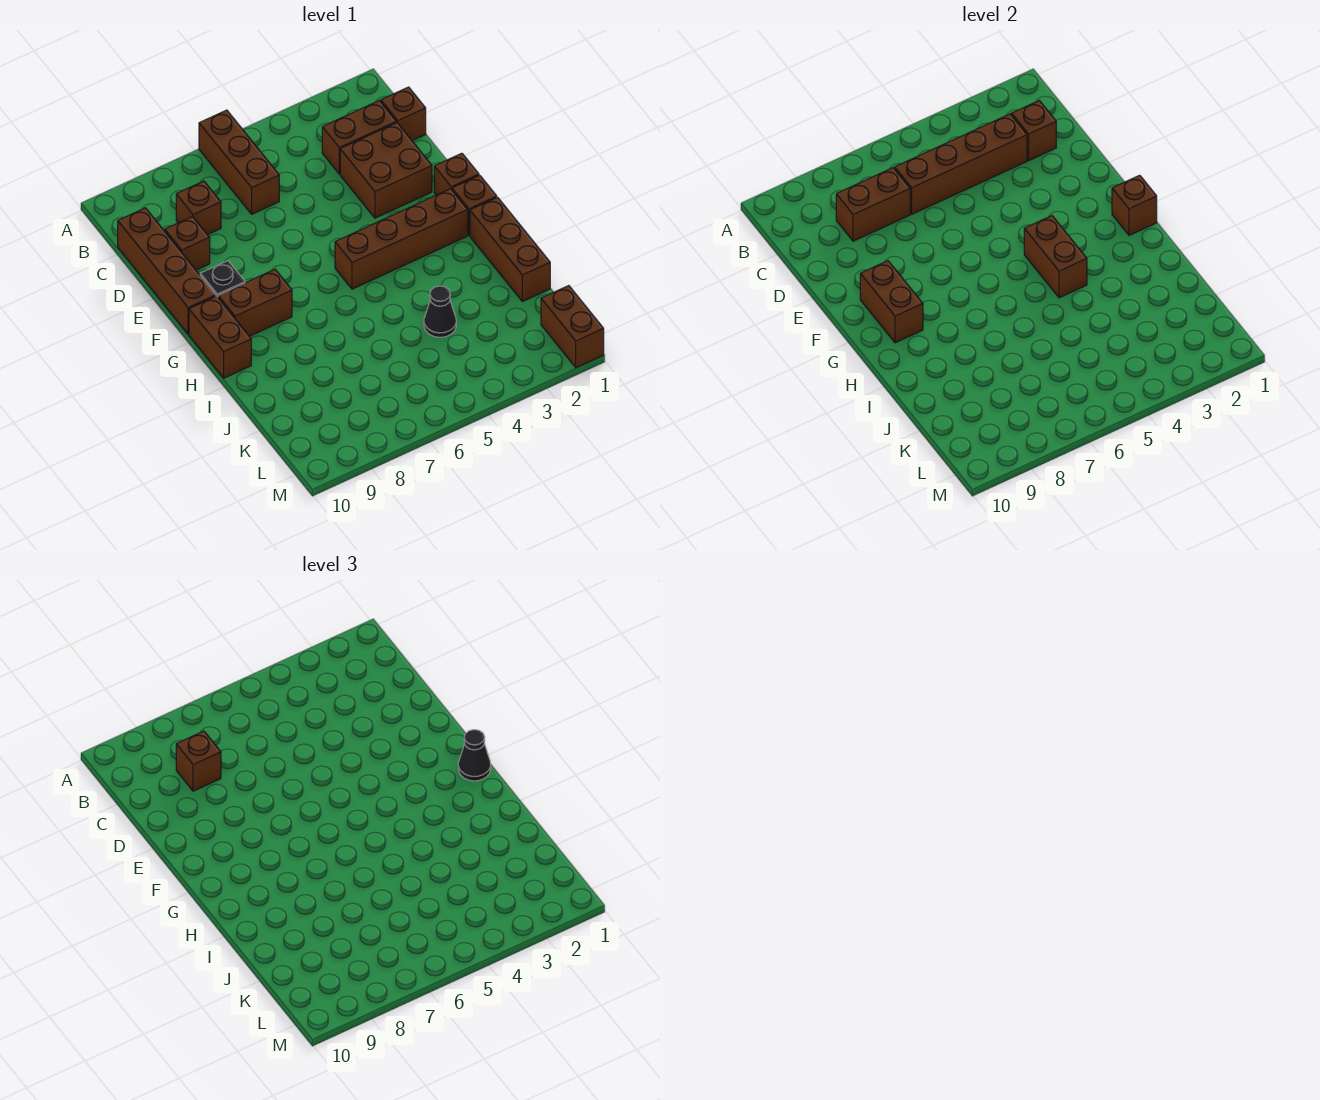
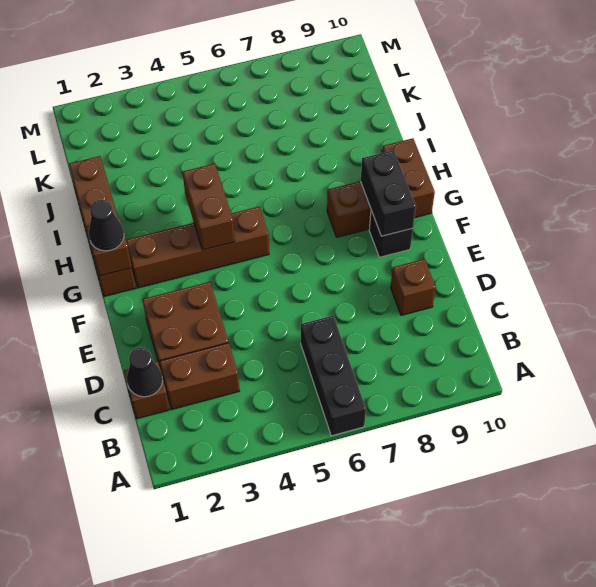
brown brick A6:C6 level 1 -> black brick A6:C6 level 1
brown brick C2 level 2 -> none
brown brick C3:C6 level 2 -> none
brown brick C7:C8 level 2 -> none
brown brick C8 level 1 -> none
brown brick C8 level 3 -> none
brown brick C10:F10 level 1 -> none
brown brick F1 level 1 -> none
brown brick F9:G9 level 2 -> black brick F9:G9 level 2
black cone J4 level 1 -> black cone C1 level 2
brown brick L1:M1 level 1 -> none

